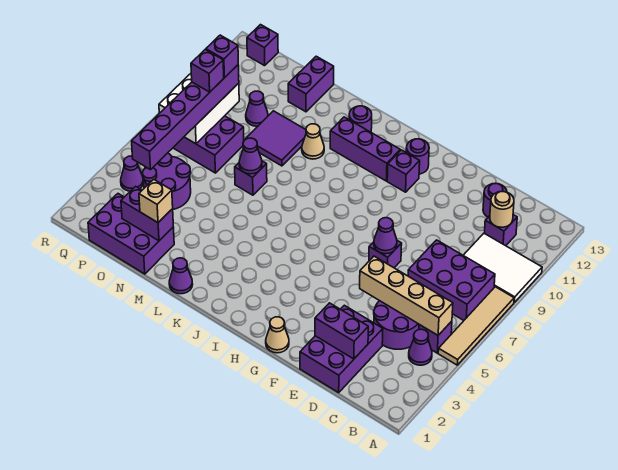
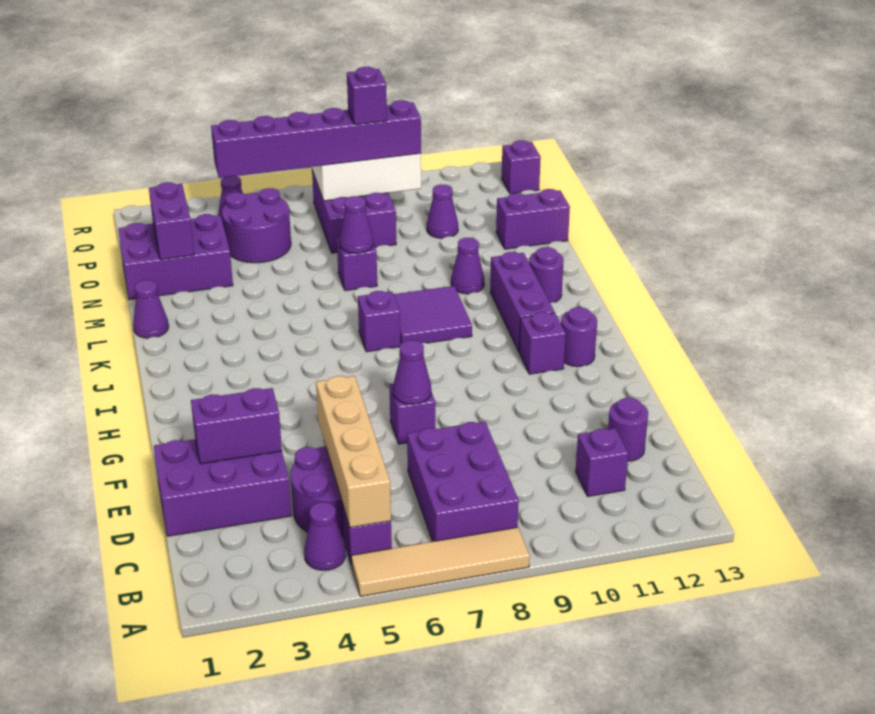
white tile A9:C10 level 1 -> none
tan round brick C11 level 2 -> none
purple brick D2:E2 level 2 -> purple brick E2:E3 level 2
tan cone G1 level 1 -> none
tan cone L10 level 1 -> purple cone L10 level 1
purple tile M9:N10 level 1 -> purple tile J8:K9 level 1
purple brick N1:P2 level 1 -> purple brick N1:O3 level 1
tan brick N2 level 3 -> none
purple brick P9 level 4 -> purple brick J7 level 1

